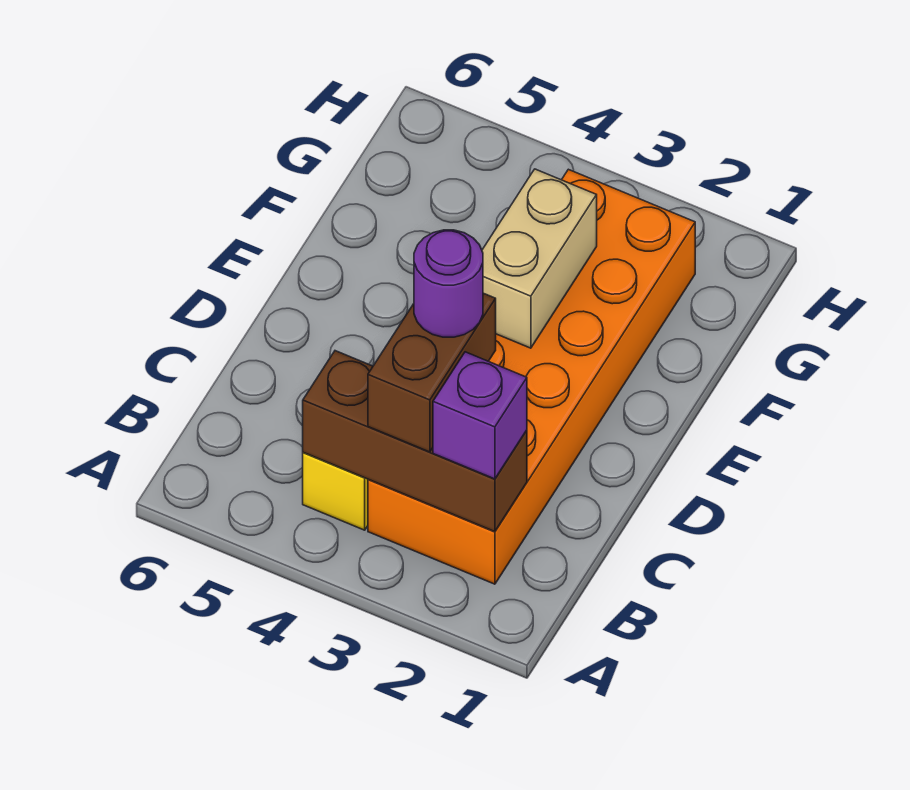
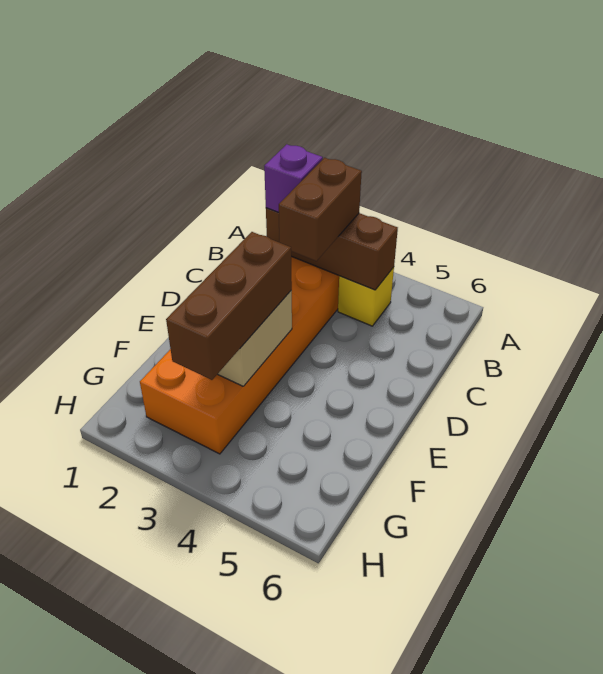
purple round brick C3 level 4 -> none
none -> brown brick E3:G3 level 3

